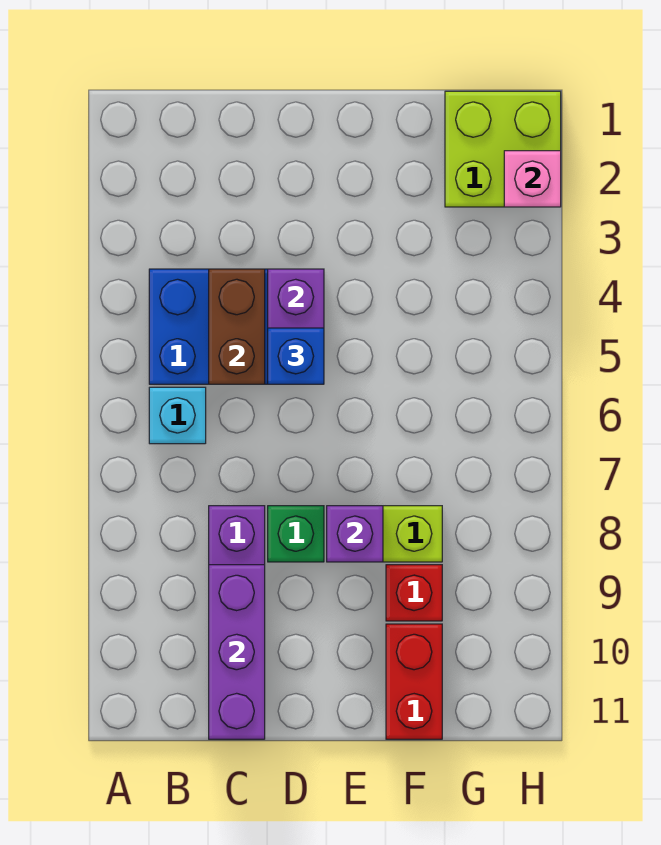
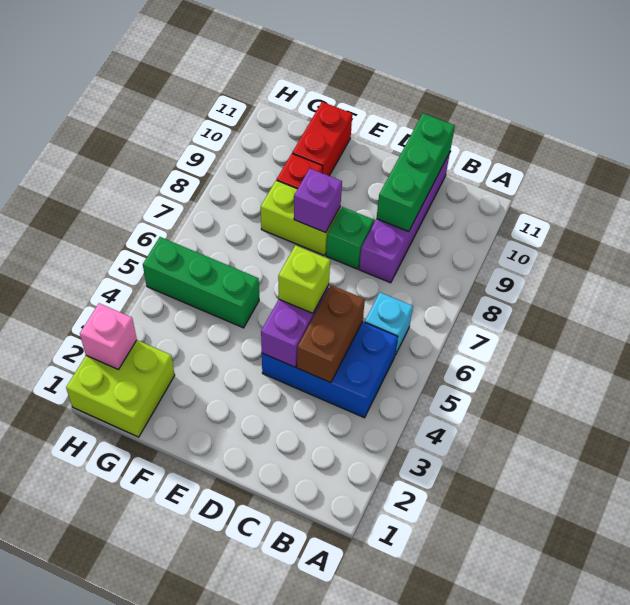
purple brick C9:C11 level 2 -> green brick C9:C11 level 2
blue brick D5 level 3 -> lime brick D5 level 3
none -> green brick F5:H5 level 1

